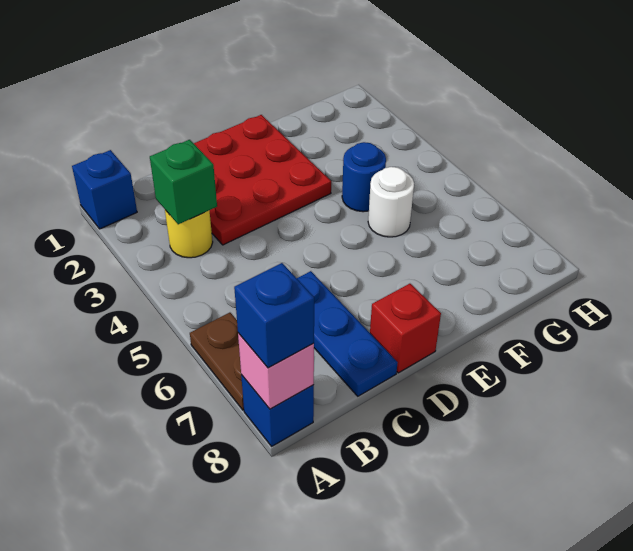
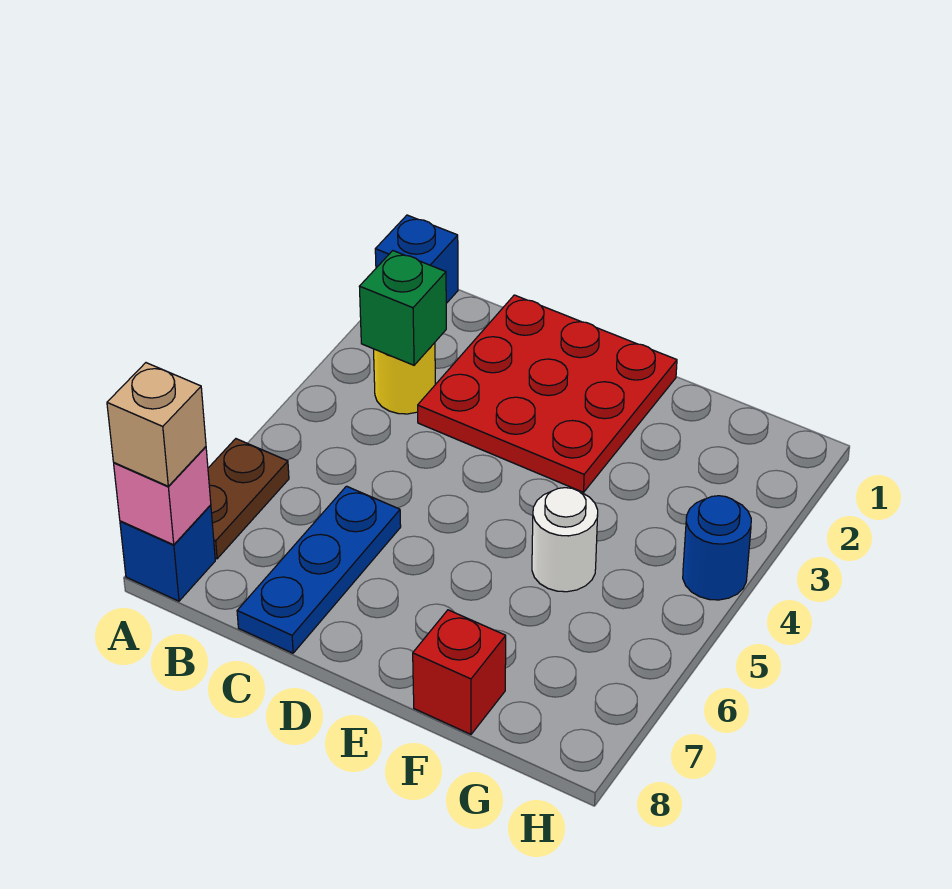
blue brick A8 level 3 -> tan brick A8 level 3
red brick D8 level 1 -> red brick F8 level 1
blue round brick F4 level 1 -> blue round brick H4 level 1

